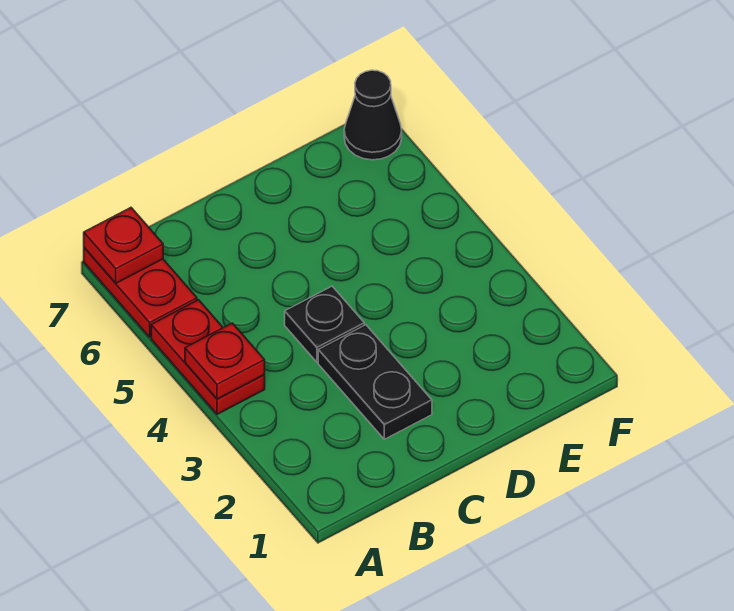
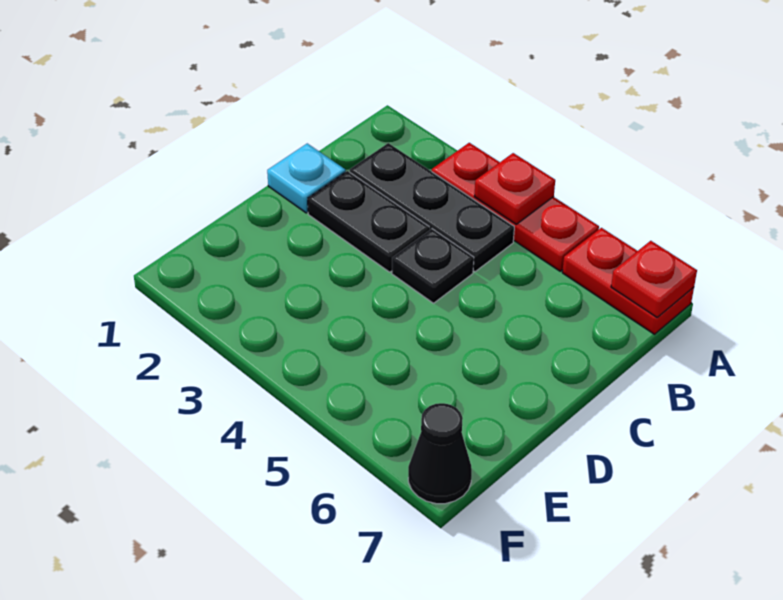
red plate A4:A5 level 1 -> red plate A3:A5 level 1
none -> black plate B2:B4 level 1
none -> cyan plate C1 level 1

